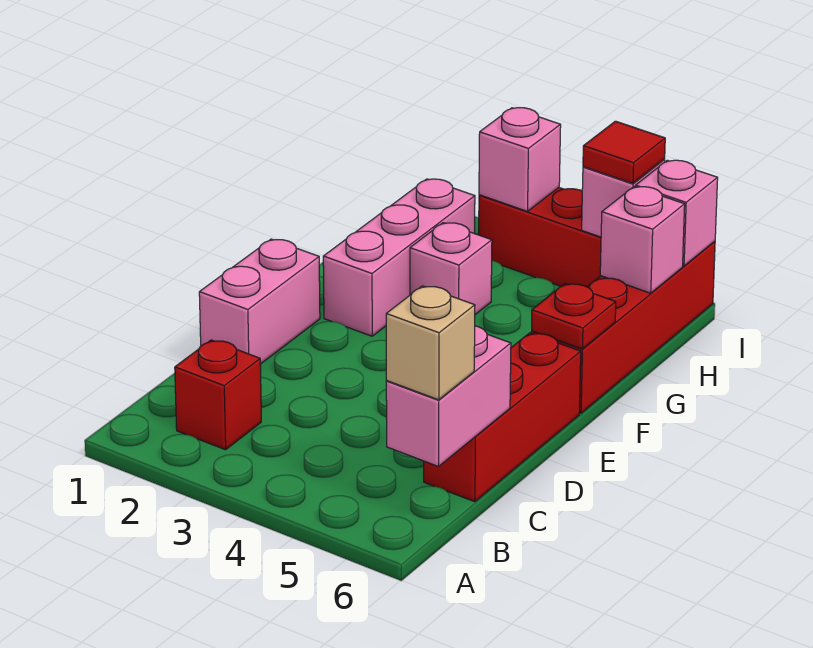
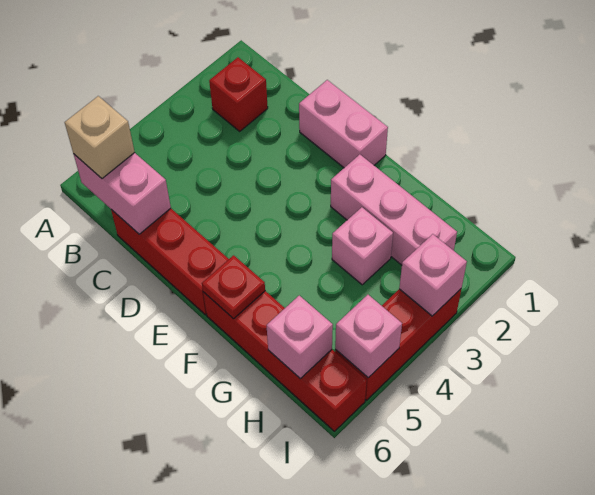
red tile I5 level 3 -> none
pink brick I6 level 2 -> none

